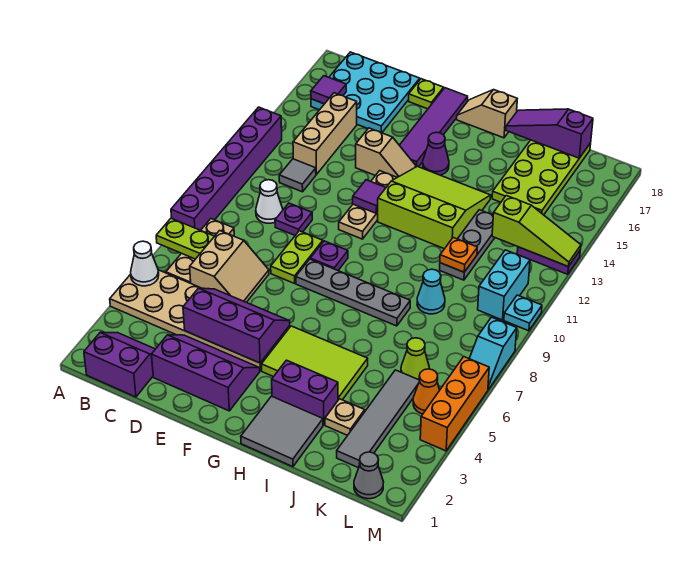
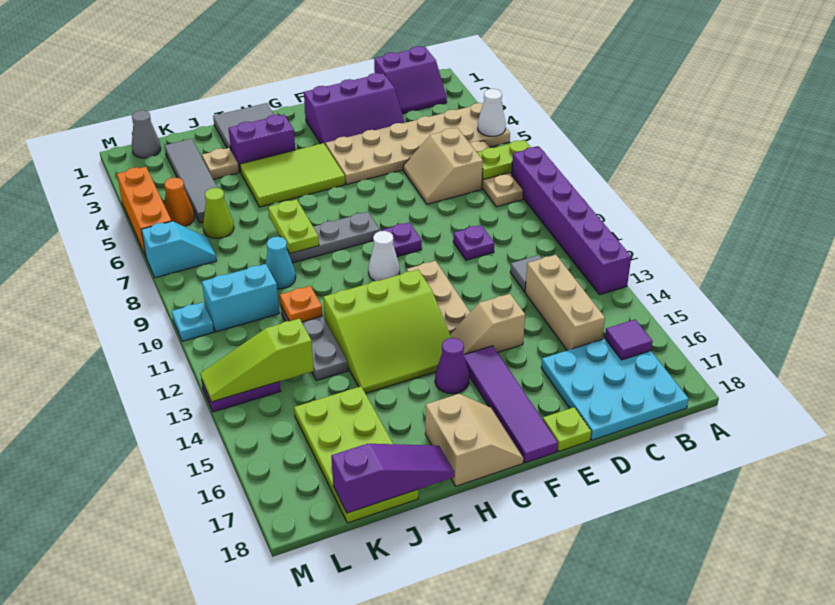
white cone C10 level 1 -> white cone G10 level 1
purple slope D4:F5 level 2 top 4 -> none
lime plate E8:E9 level 1 -> lime plate I7:I8 level 2
grey plate F8:I8 level 1 -> grey plate G8:I8 level 1
purple tile F12 level 2 -> none
tan slope G18:H18 level 1 top H -> tan slope G17:H18 level 1 top H
cyan brick L10:L11 level 1 -> cyan brick K10:L10 level 1
cyan slope M7:M8 level 1 top 8 -> cyan slope L7:M7 level 1 top M

